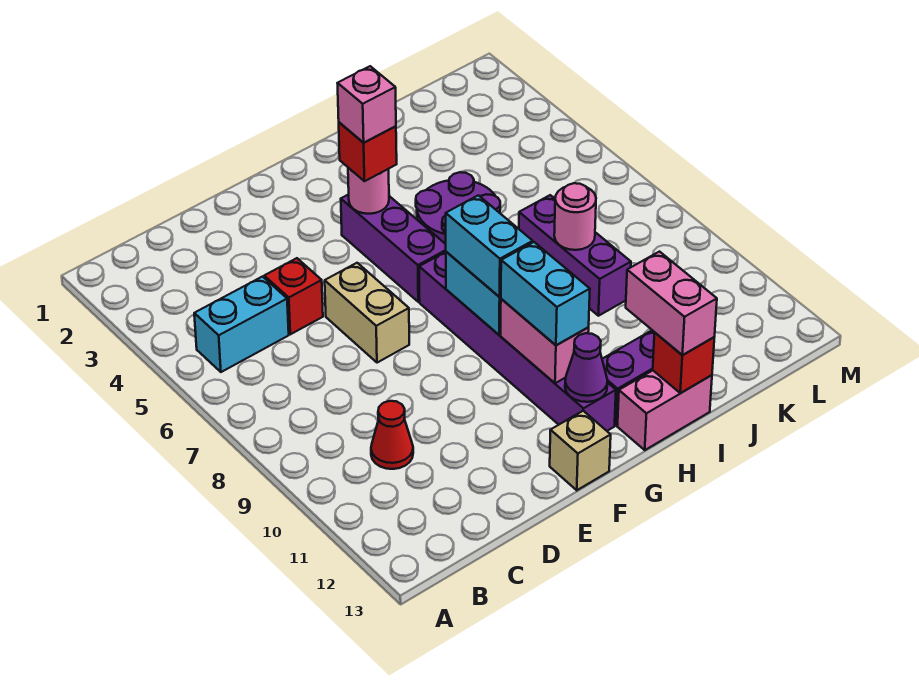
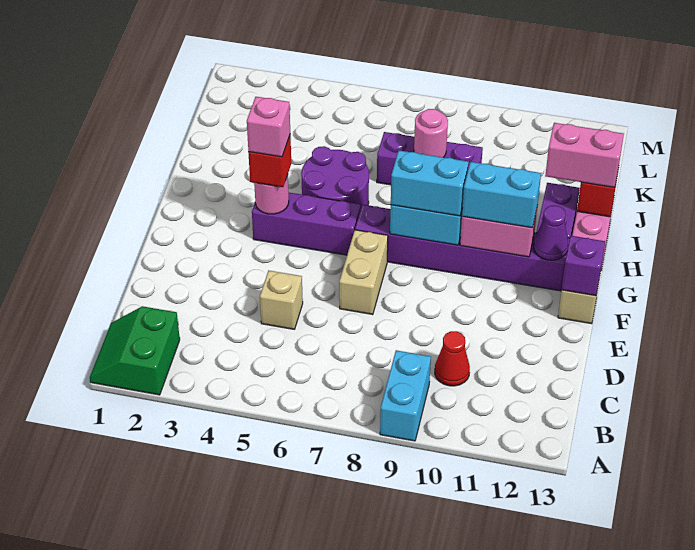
none -> green slope A1:B2 level 1 top 2
cyan brick B5:C5 level 1 -> cyan brick A9:B9 level 1
red brick D5 level 1 -> tan brick D5 level 1
tan brick E6:E7 level 1 -> tan brick E7:F7 level 1
none -> purple brick F13 level 2

